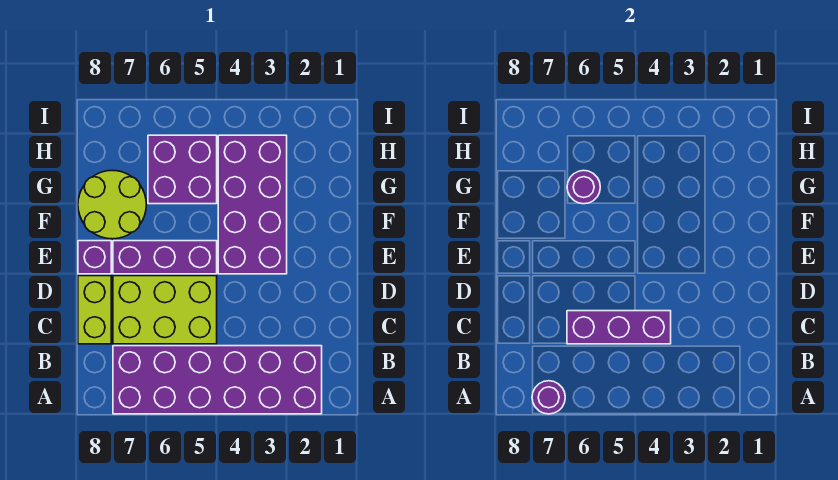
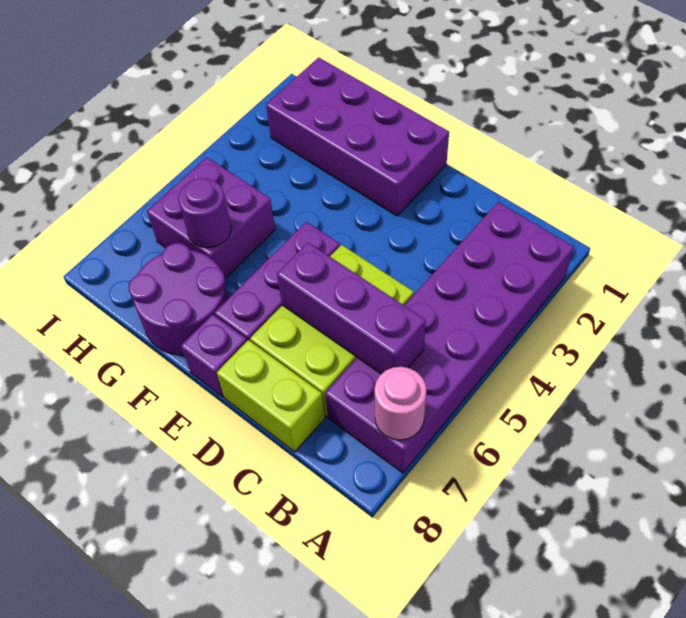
purple round brick A7 level 2 -> pink round brick A7 level 2
purple brick C4:C6 level 2 -> purple brick B6:D6 level 2
purple brick E3:H4 level 1 -> purple brick E1:H2 level 1
lime round brick F7:G8 level 1 -> purple round brick F7:G8 level 1

